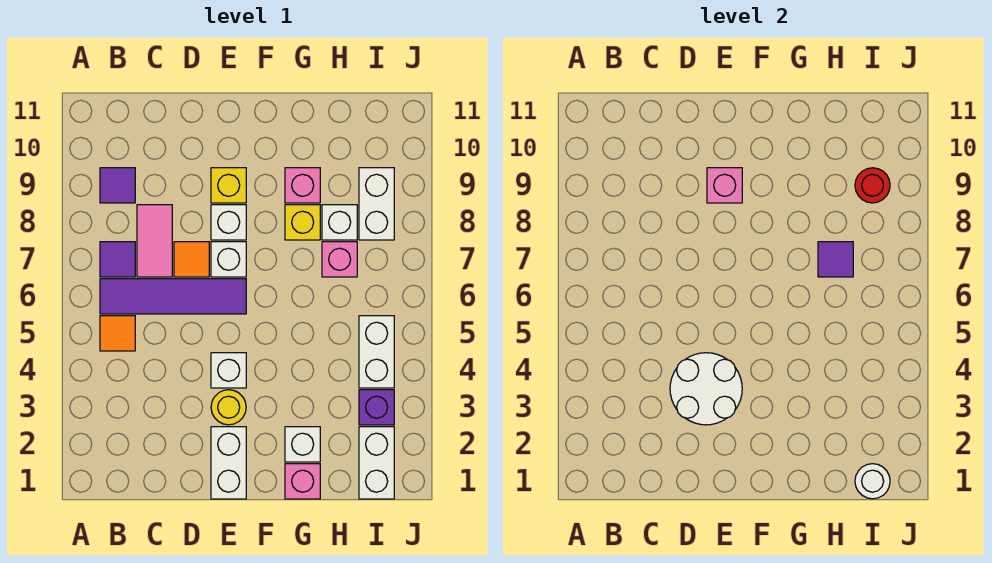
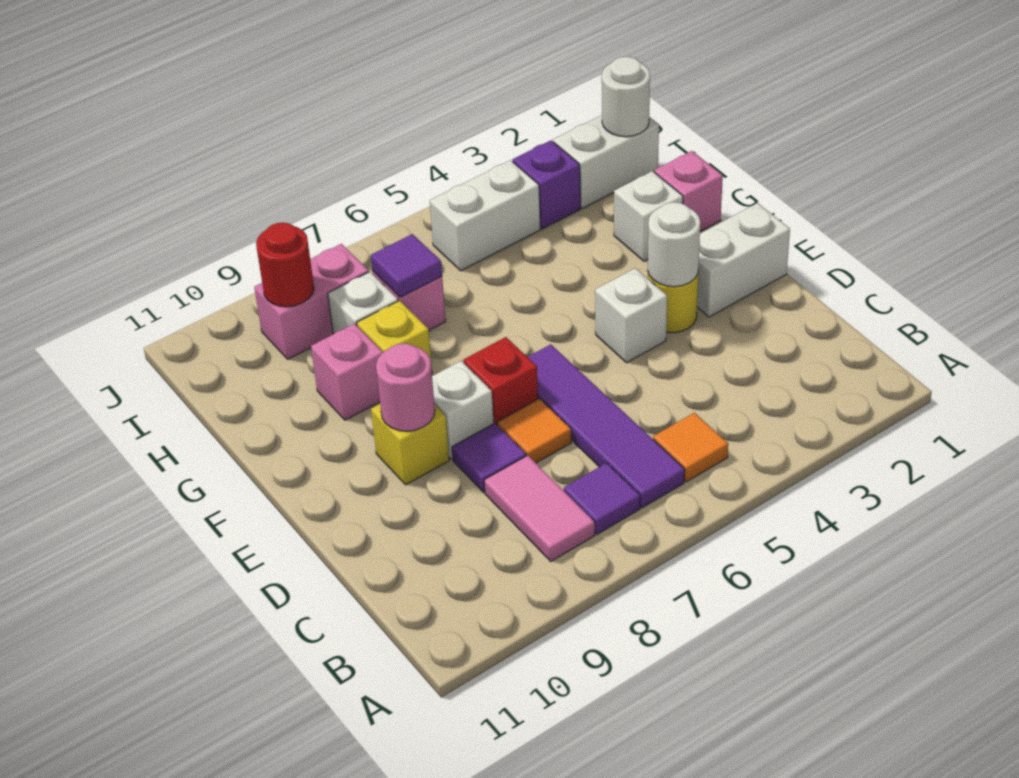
purple tile B9 level 1 -> purple tile D8 level 1
pink tile C7:C8 level 1 -> pink tile B8:C8 level 1
white round brick D3:E4 level 2 -> white round brick E3 level 2
white brick E7 level 1 -> red brick E7 level 1
pink brick E9 level 2 -> pink round brick E9 level 2
white brick I8:I9 level 1 -> pink brick I8:I9 level 1

